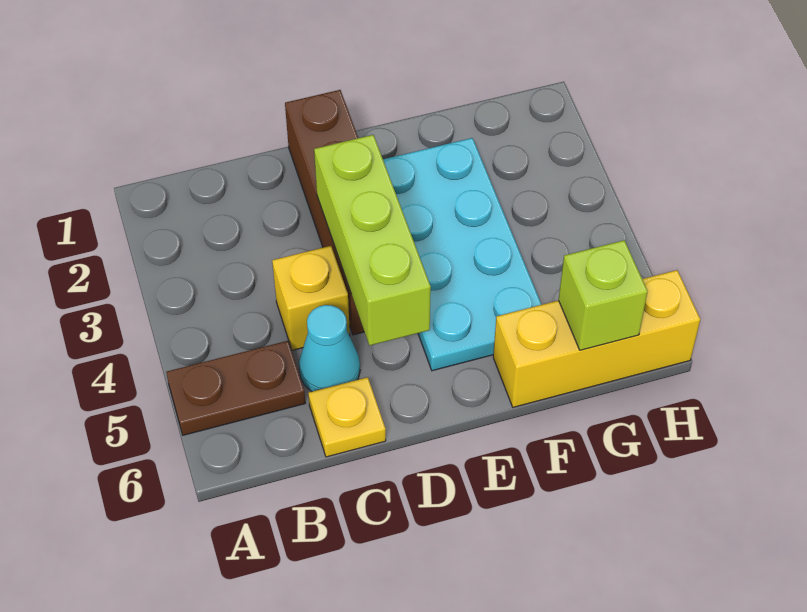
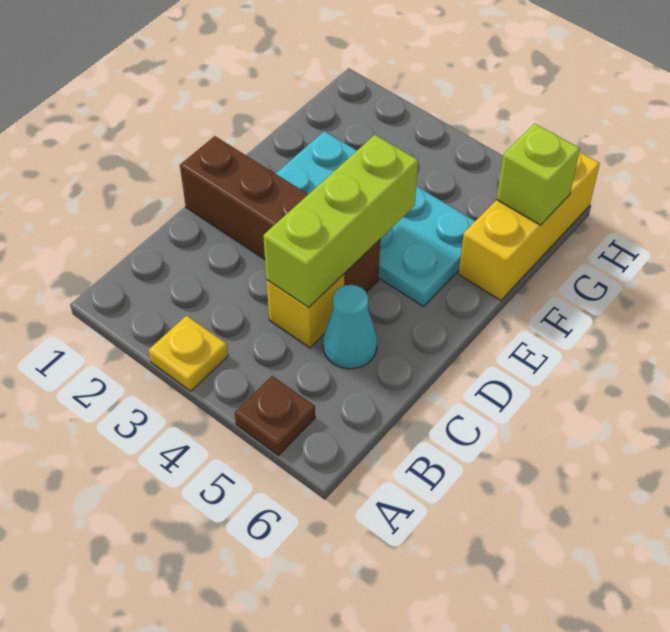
brown plate A5:B5 level 1 -> brown plate A5 level 1
yellow plate C6 level 1 -> yellow plate A3 level 1
lime brick D3:D5 level 2 -> lime brick C4:E4 level 2

